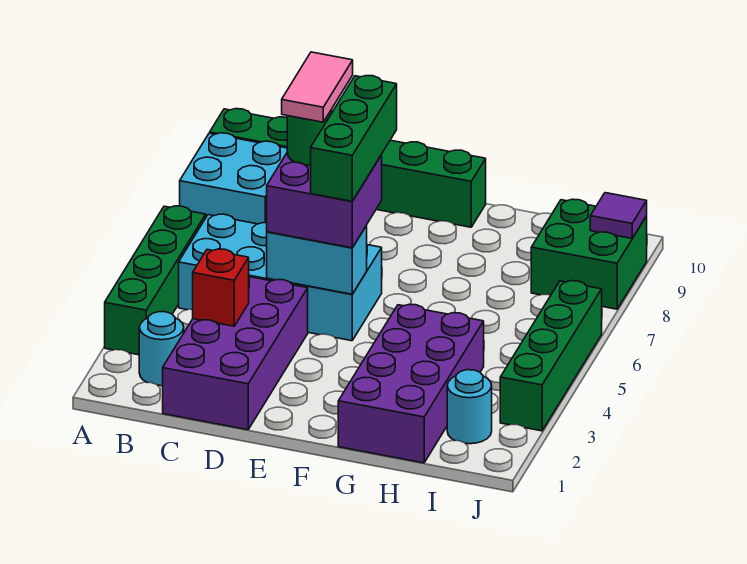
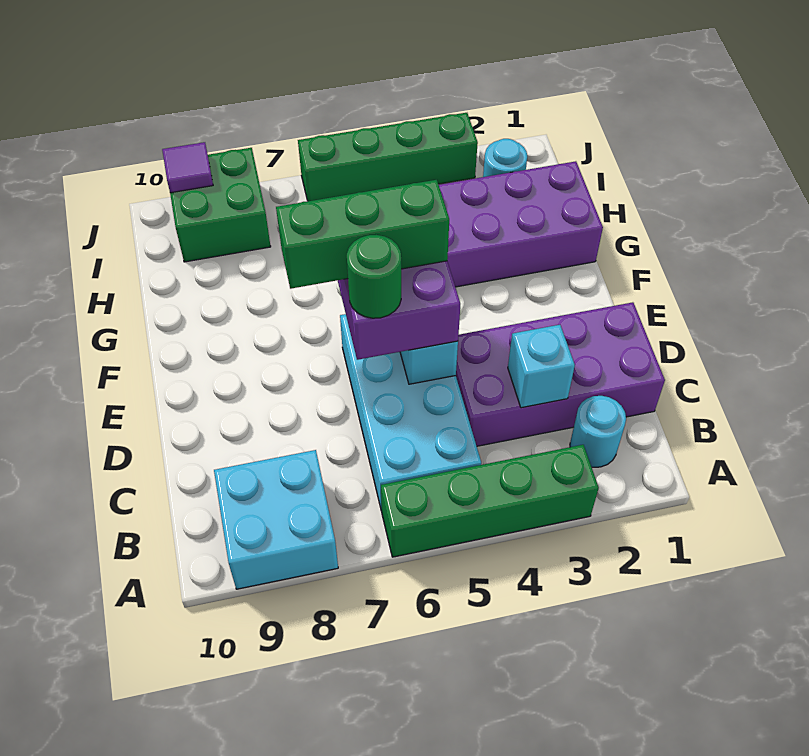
green brick A10:F10 level 1 -> none
red brick C3 level 2 -> cyan brick C3 level 2
pink tile D6:D7 level 5 -> none

